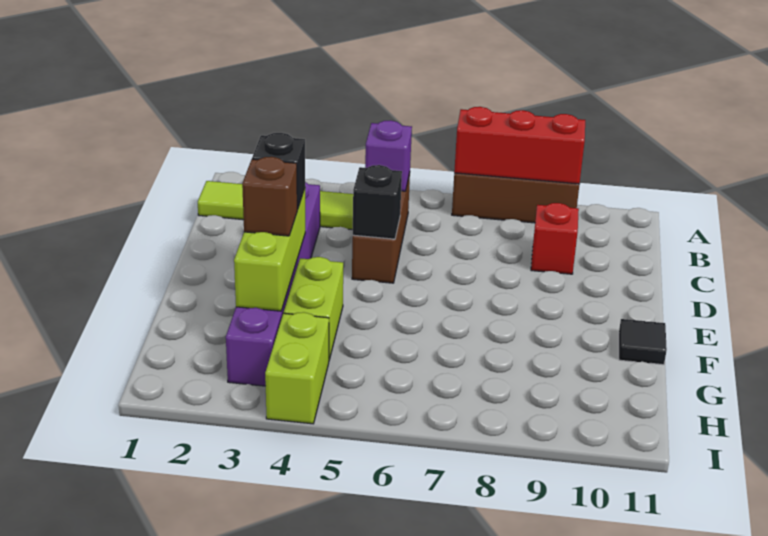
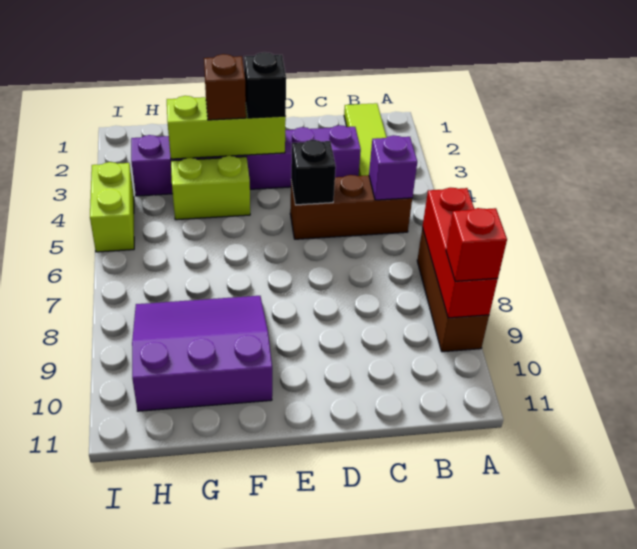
red brick C9 level 1 -> red brick A9 level 3
none -> purple slope F8:H10 level 1 top 10
black tile F11 level 1 -> none
lime brick H4:I4 level 1 -> lime brick I4:I5 level 1

